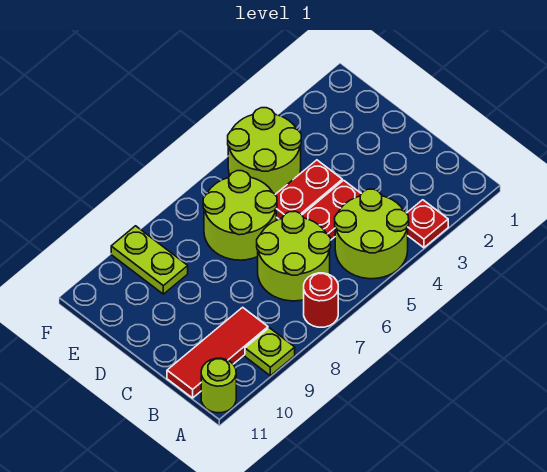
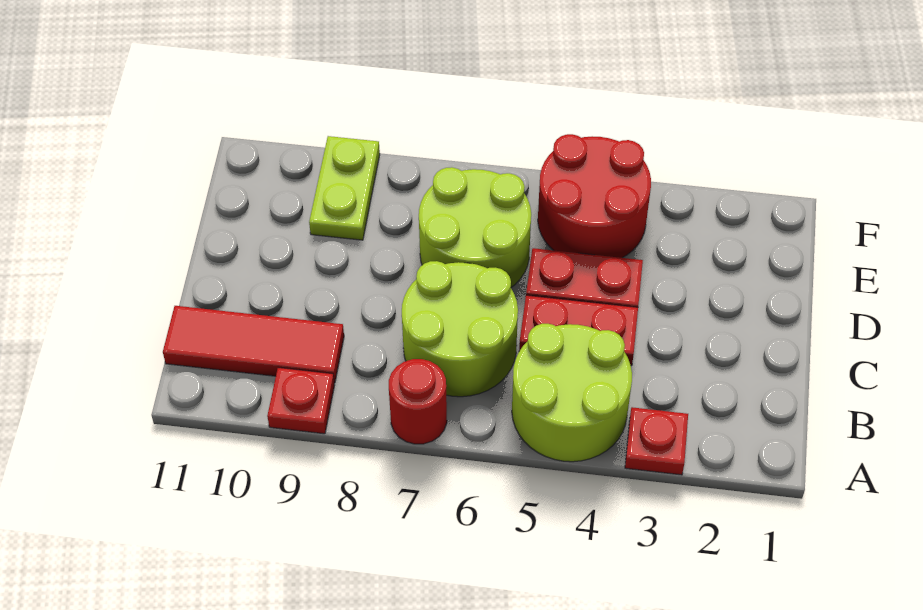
lime plate A9 level 1 -> red plate A9 level 1
lime round brick A11 level 1 -> none
lime round brick E4:F5 level 1 -> red round brick E4:F5 level 1

